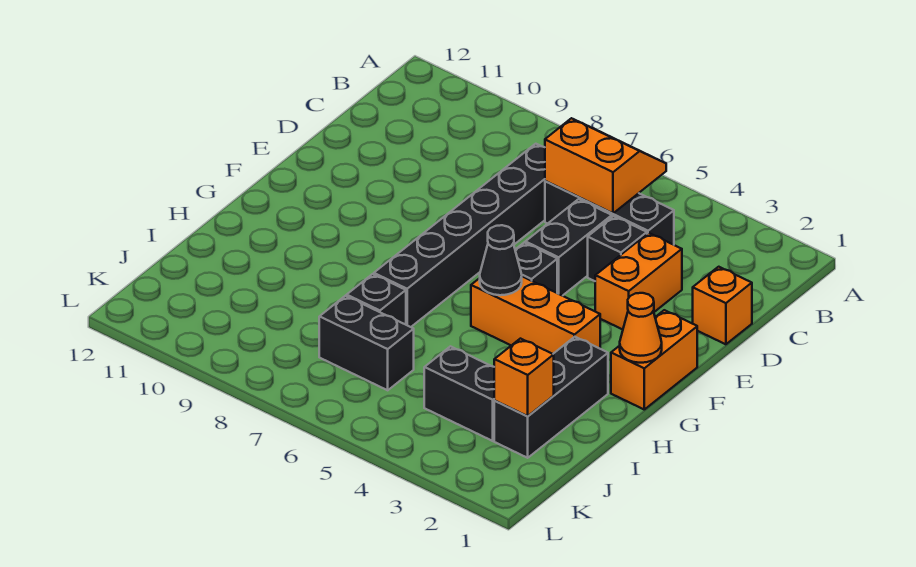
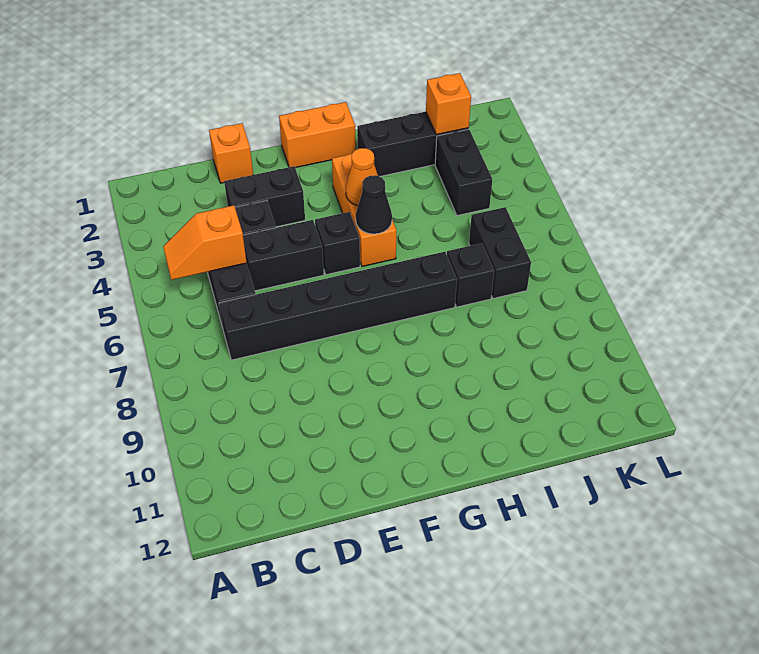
orange slope B5:C6 level 2 top C -> orange slope B5:C5 level 2 top C
orange brick D3:E3 level 1 -> black brick D3:E3 level 1
orange cone G1 level 2 -> orange cone G4 level 2

